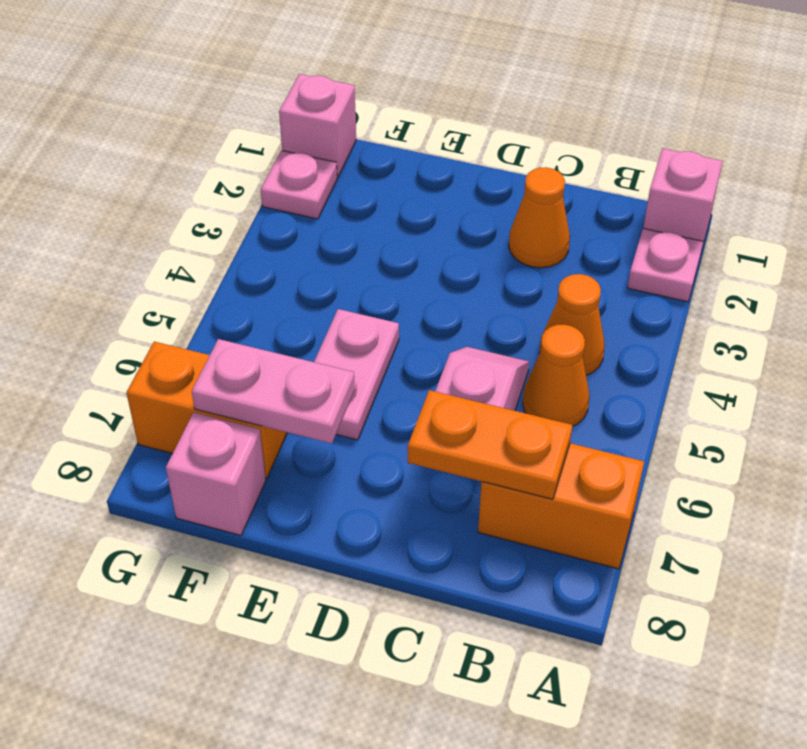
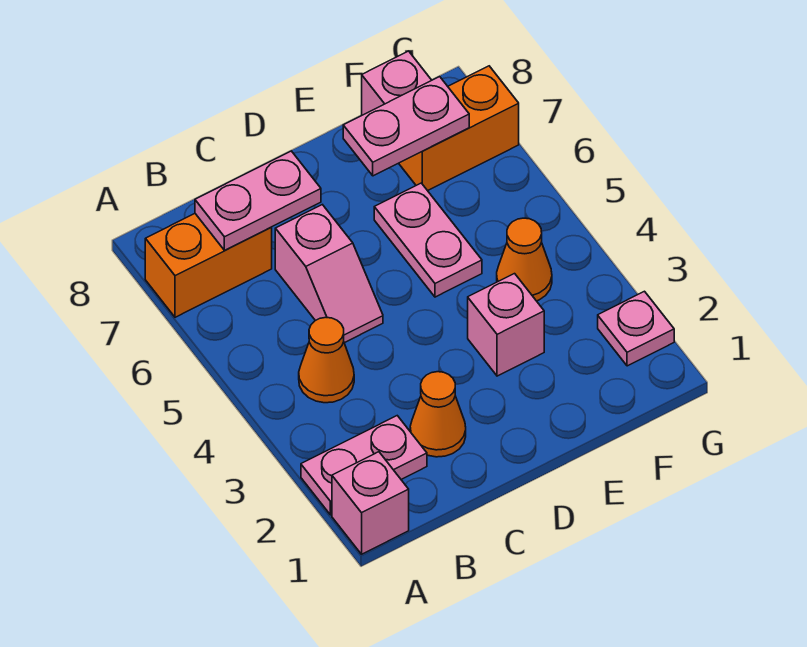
pink plate A2 level 1 -> pink plate A2:B2 level 1
orange cone B5 level 1 -> orange cone F4 level 1
orange plate B7:C7 level 2 -> pink plate B7:C7 level 2
pink brick G1 level 1 -> pink brick E3 level 1

